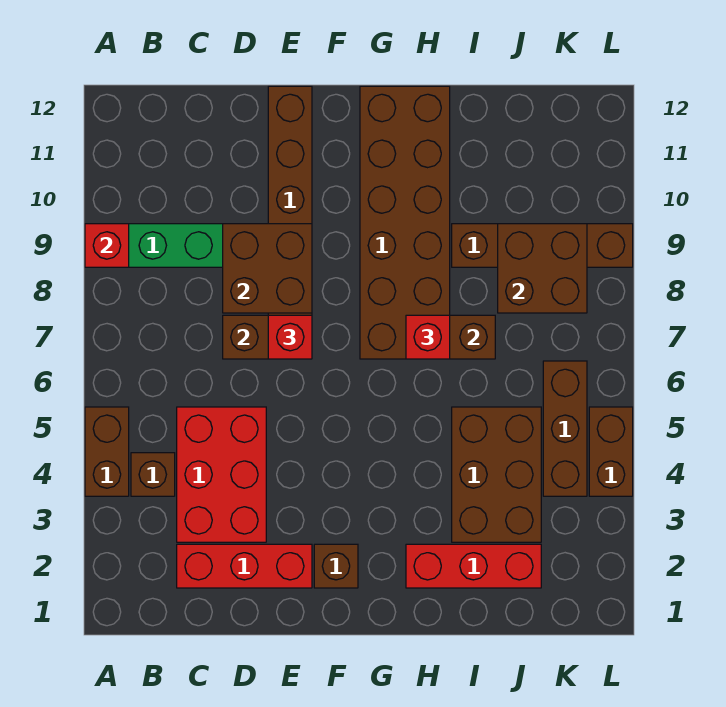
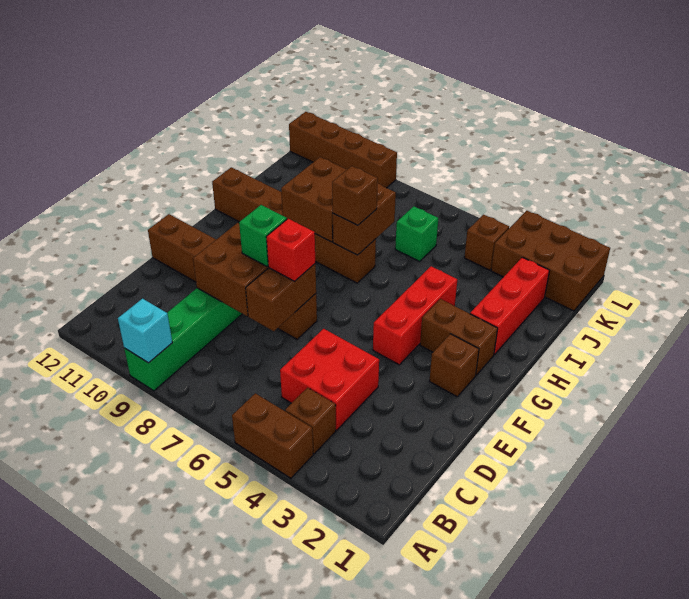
red brick A9 level 2 -> cyan brick A9 level 2
red brick C2:E2 level 1 -> red brick F4:H4 level 1
red brick C3:D5 level 1 -> red brick C4:D5 level 1
none -> green brick E8 level 3
brown brick G7:H12 level 1 -> brown brick H7:H12 level 1
red brick H7 level 3 -> brown brick H7 level 3
brown brick I3:J5 level 1 -> brown brick K1:L3 level 1
brown brick I9:L9 level 1 -> brown brick L9:L12 level 1
none -> green brick J6 level 1
brown brick J8:K9 level 2 -> brown brick H8:I9 level 2
brown brick K4:K6 level 1 -> brown brick K4 level 1
brown brick L4:L5 level 1 -> brown brick G2:G3 level 1

